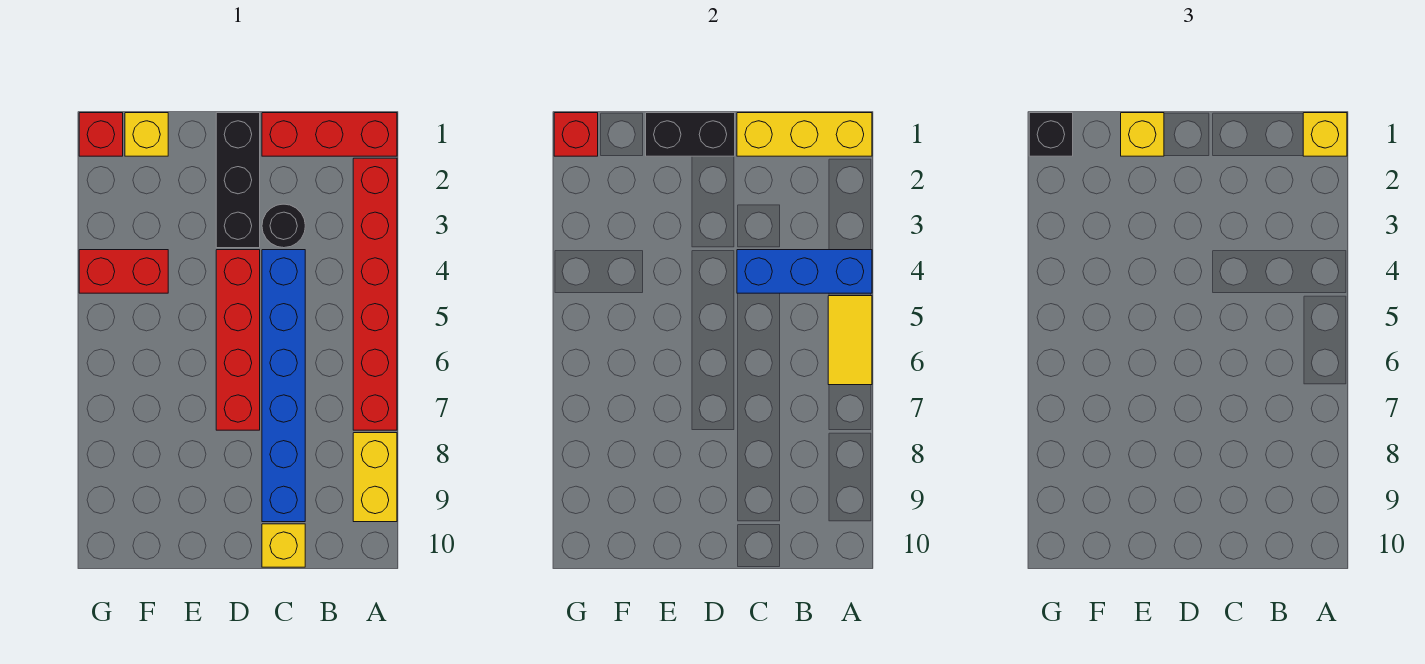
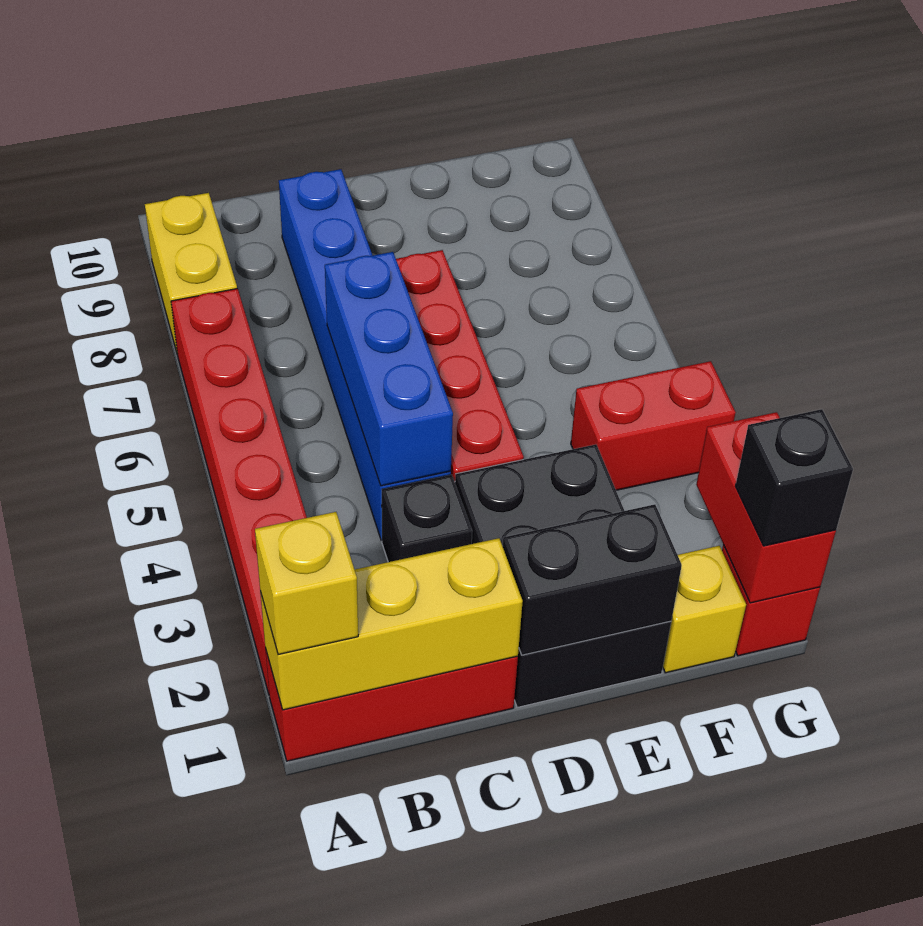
blue brick A4:C4 level 2 -> blue brick C4:C6 level 2
yellow tile A5:A6 level 2 -> none
black round brick C3 level 1 -> black brick C3 level 1
yellow brick C10 level 1 -> none
black brick D1:D3 level 1 -> black brick D1:E3 level 1
yellow brick E1 level 3 -> none
red brick G1 level 2 -> red brick G1:G2 level 2

